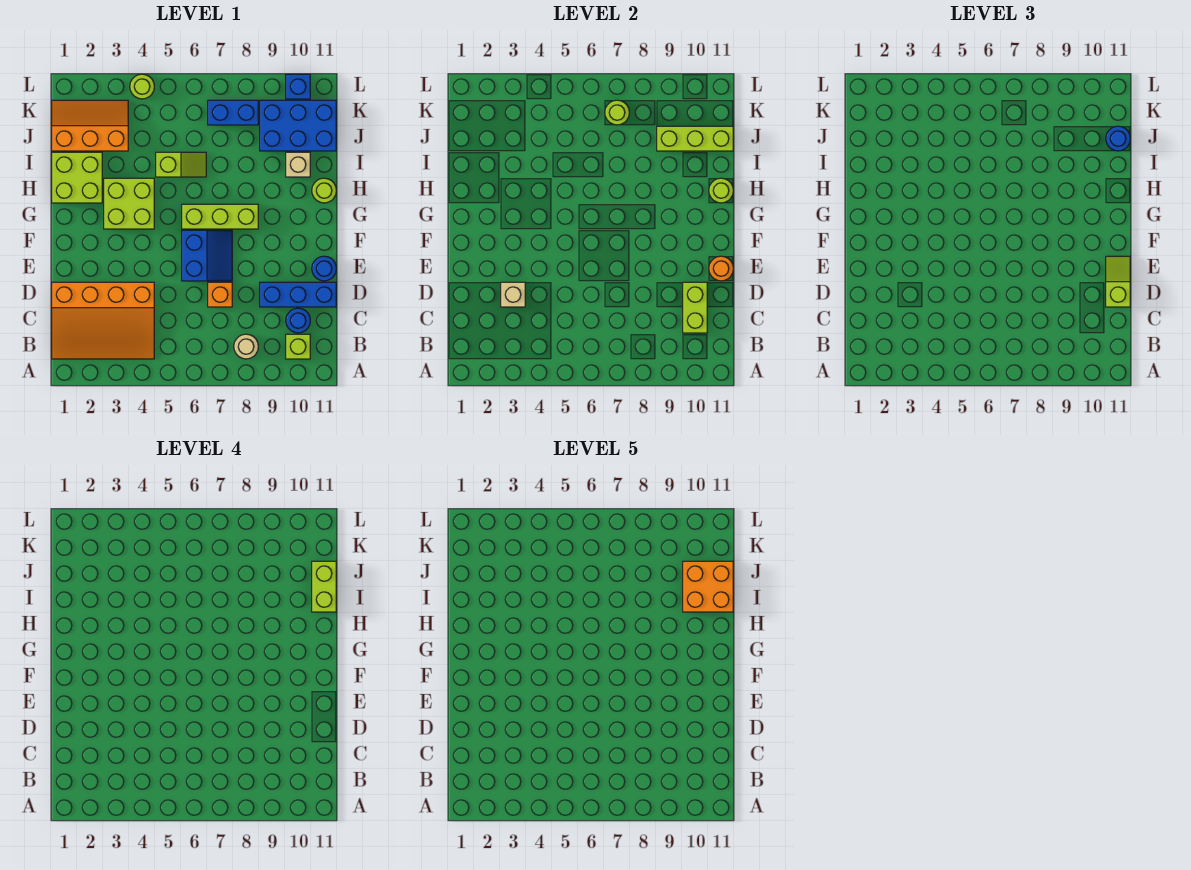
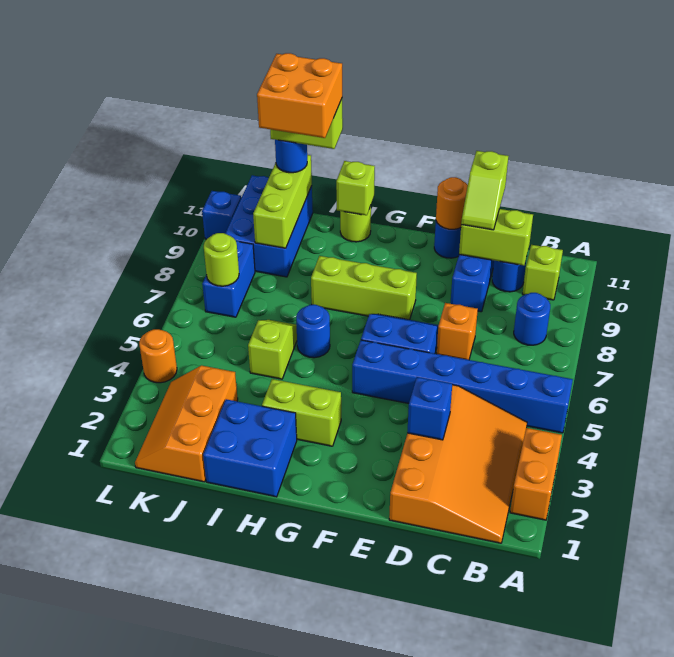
none -> orange brick A2:A3 level 1
none -> blue brick A5:F5 level 1
tan round brick B8 level 1 -> blue round brick B8 level 1
tan brick D3 level 2 -> blue brick D3 level 2
lime slope D11:E11 level 3 top D -> lime slope D10:D11 level 3 top 11
lime brick G3:H4 level 1 -> lime brick G3:H3 level 1
lime brick G6:G8 level 1 -> lime brick F8:H8 level 1
lime brick H1:I2 level 1 -> blue brick H1:I2 level 1
none -> blue round brick H6 level 1
lime round brick H11 level 2 -> lime brick H11 level 2
tan brick I10 level 1 -> none
lime round brick L4 level 1 -> orange round brick L4 level 1

